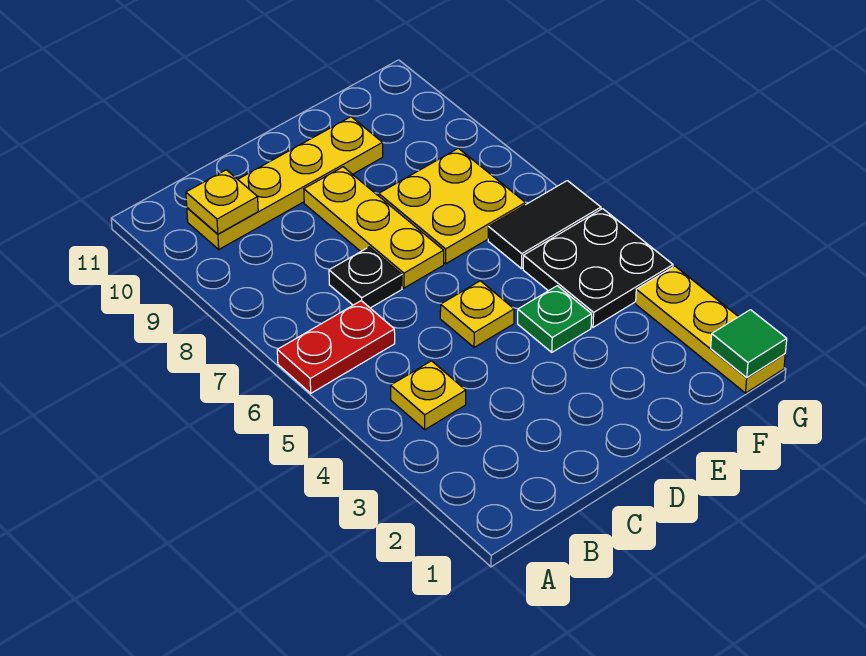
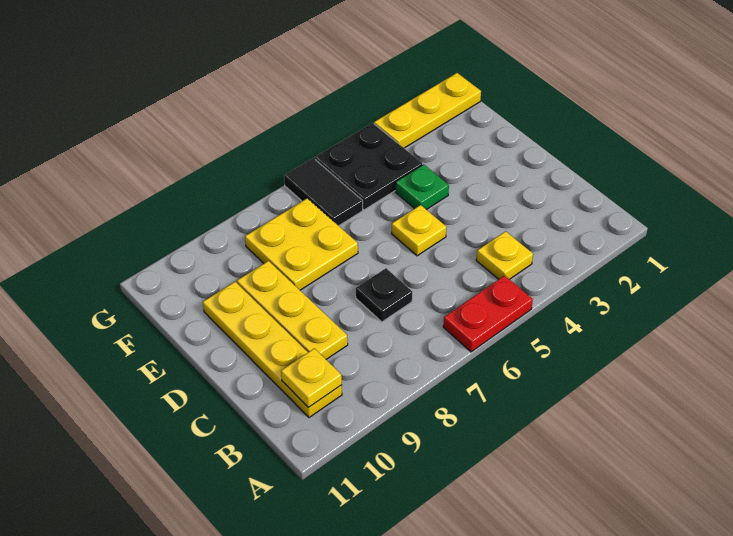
red plate A6:B6 level 1 -> red plate A5:A6 level 1
yellow plate D7:D9 level 1 -> yellow plate C9:E9 level 1
green tile G1 level 2 -> none

